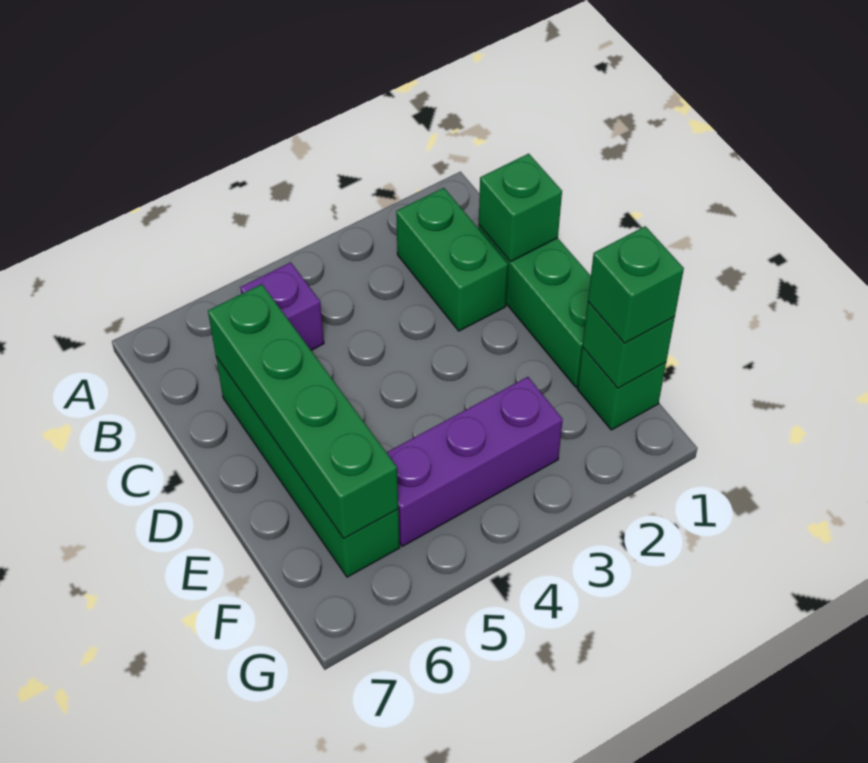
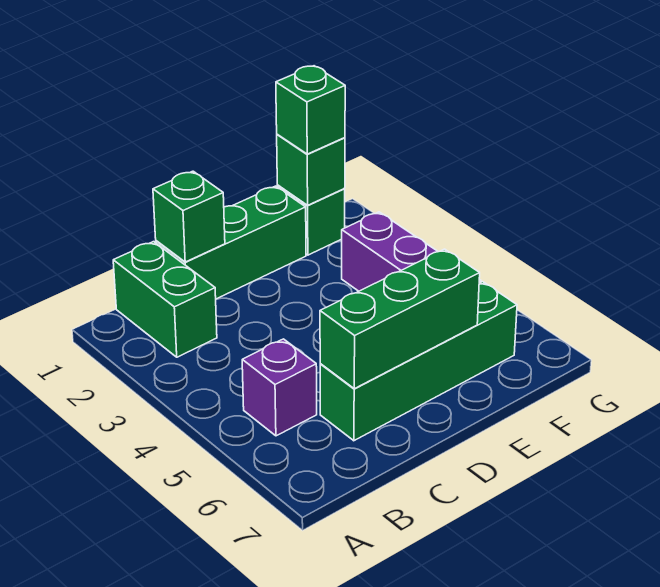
green brick B2:C2 level 1 -> green brick B1:B2 level 1
green brick C6:F6 level 2 -> green brick C6:E6 level 2

